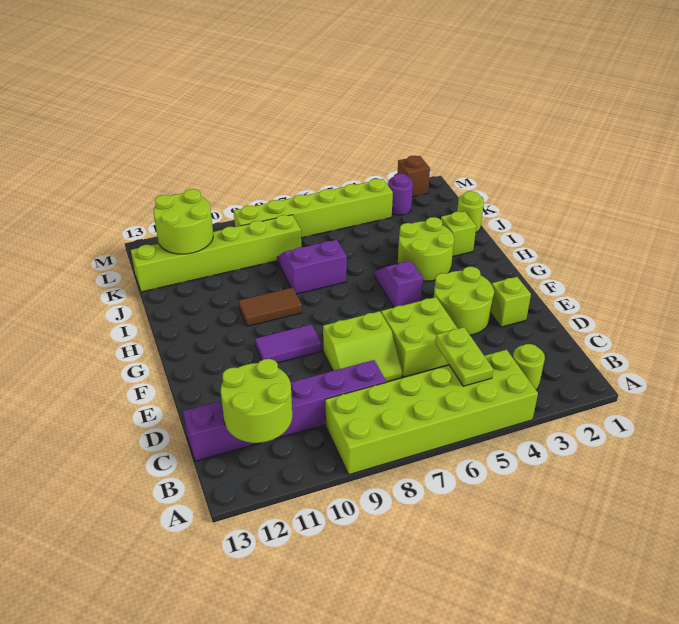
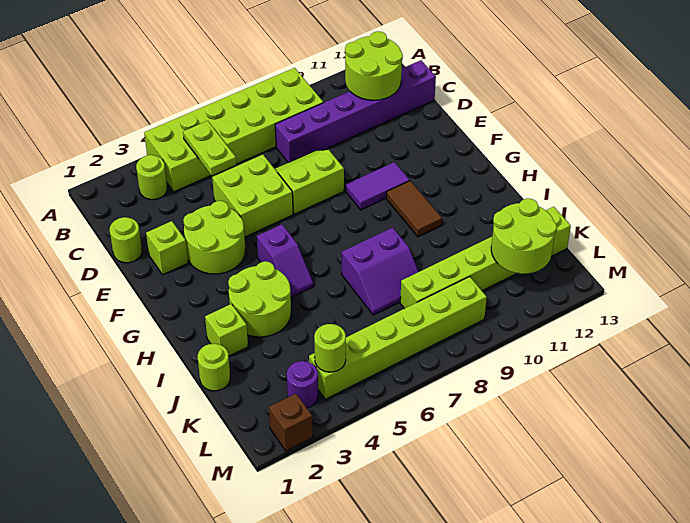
none -> lime round brick D1 level 1
brown tile H9:H10 level 1 -> brown tile G10:H10 level 1
none -> lime round brick L4 level 2

